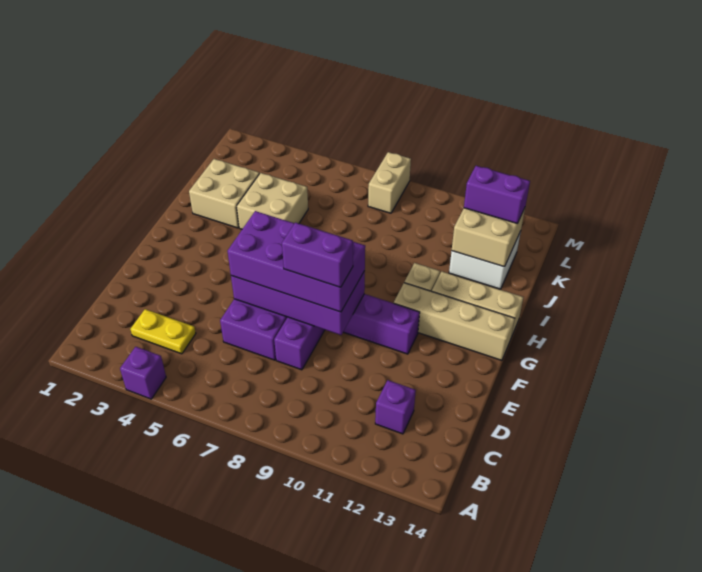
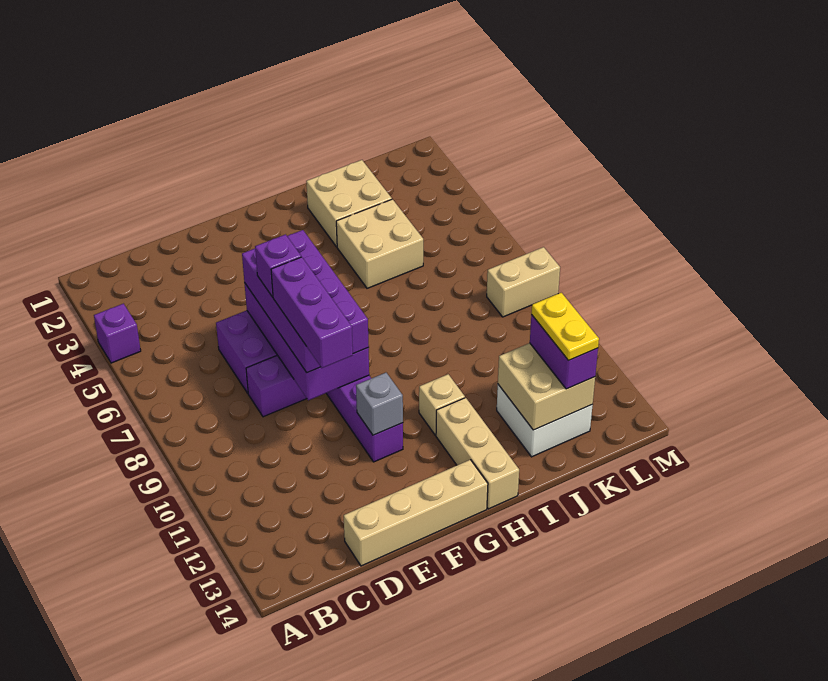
yellow plate C3:C4 level 1 -> yellow plate K12:K13 level 4
purple brick C12 level 1 -> purple brick E7 level 4
purple brick E8:E9 level 4 -> purple brick E8:E10 level 4
none -> grey brick F11 level 2
tan brick G11:G14 level 1 -> tan brick D14:G14 level 1

